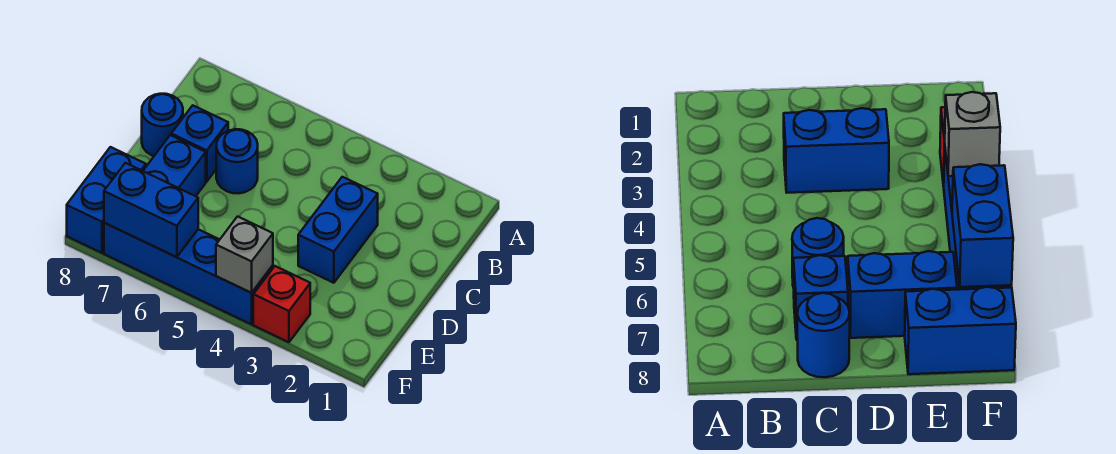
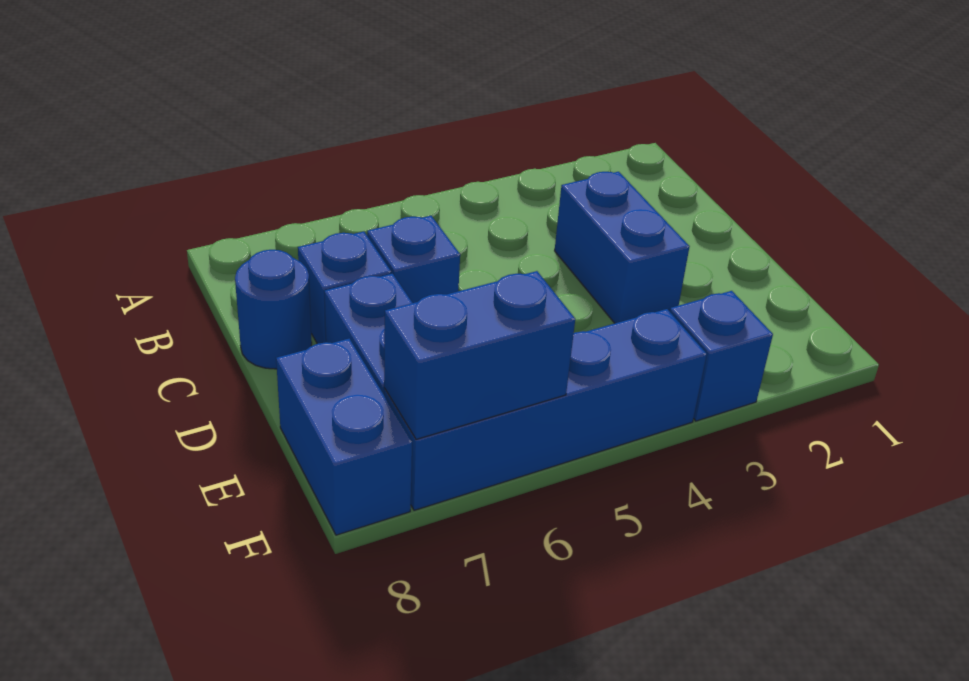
blue round brick C6 level 1 -> blue brick C6 level 1
red brick F3 level 1 -> blue brick F3 level 1
grey brick F4 level 2 -> none

